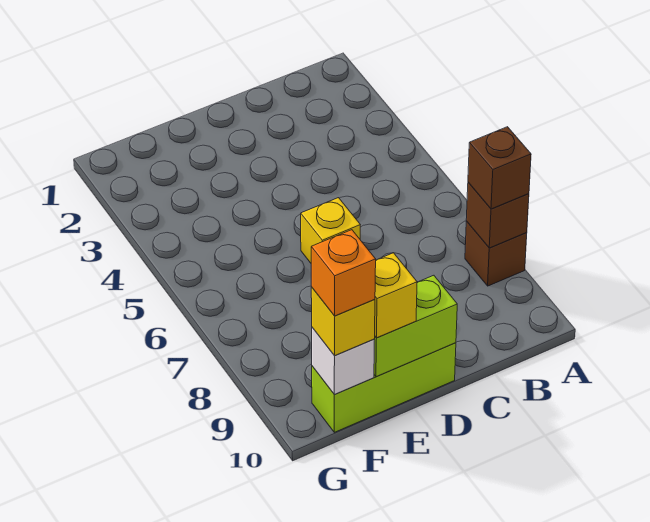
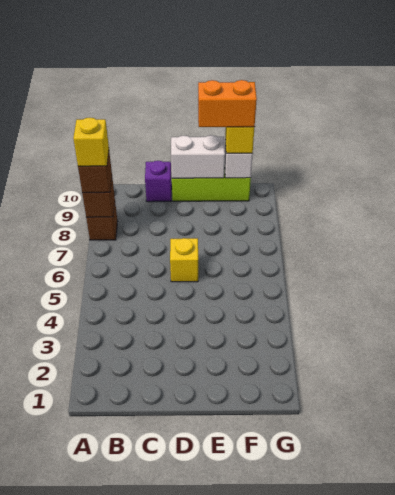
none -> purple brick C10 level 1
lime brick D10:E10 level 2 -> white brick D10:E10 level 2
yellow brick E10 level 3 -> yellow brick A8 level 4
orange brick F10 level 4 -> orange brick E10:F10 level 4

